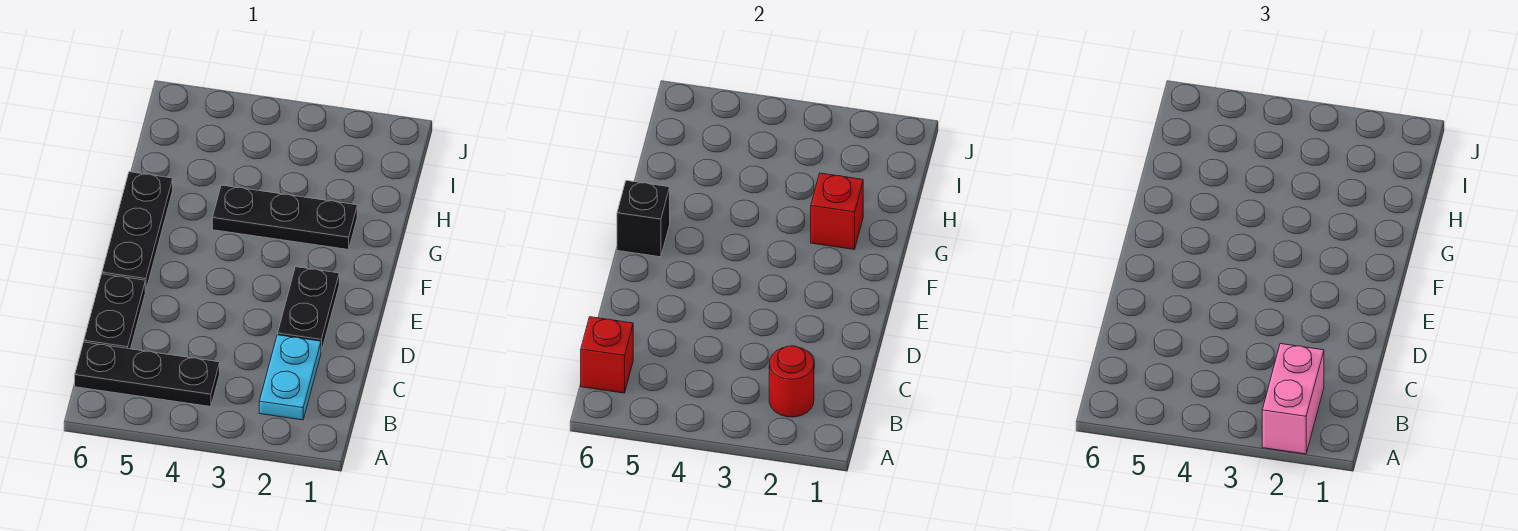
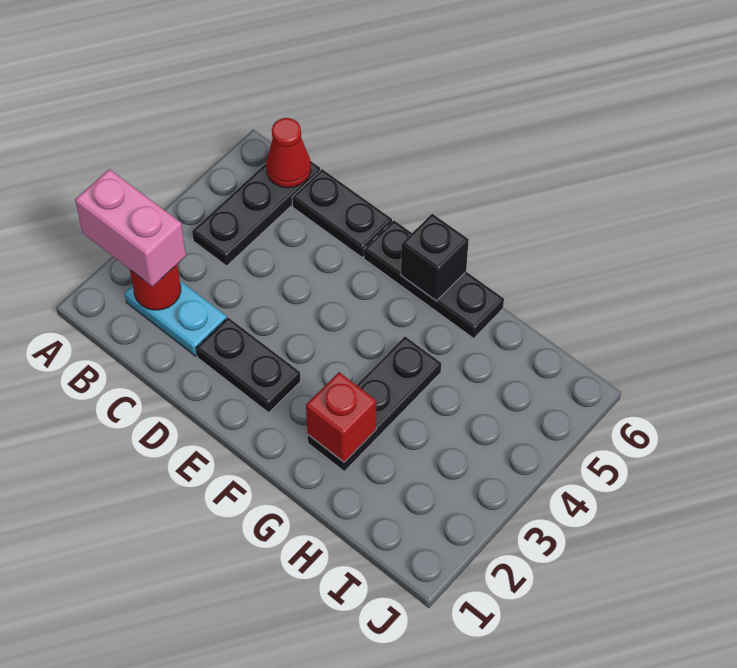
red brick B6 level 2 -> red cone B6 level 2

